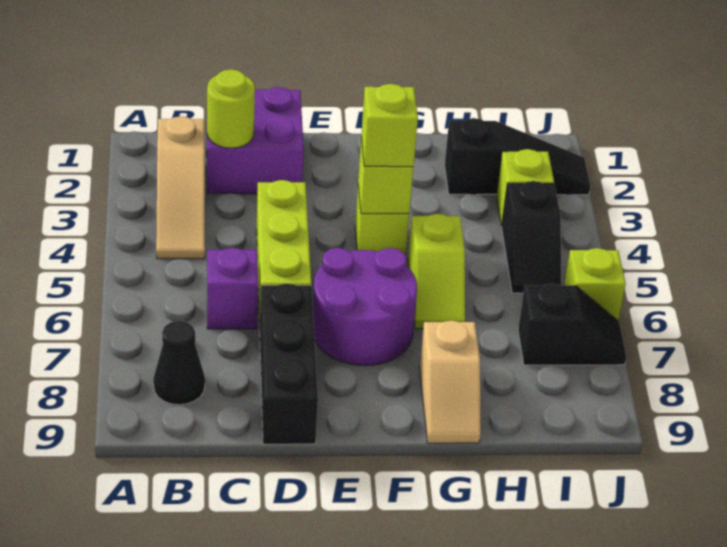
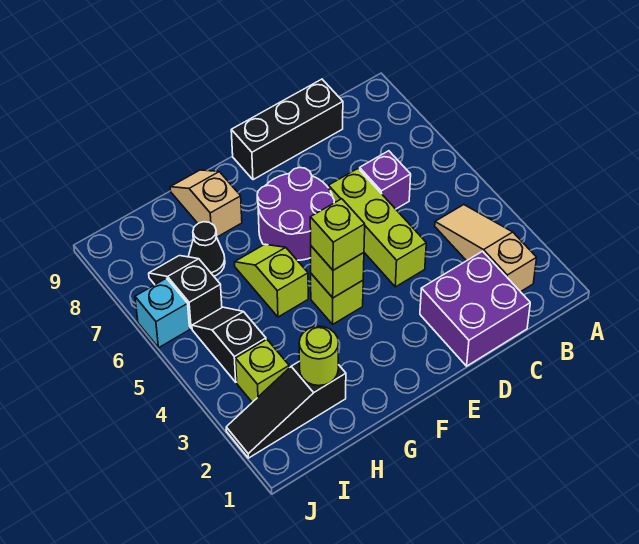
black cone B8 level 1 -> black cone H7 level 1
lime round brick C2 level 2 -> lime round brick H2 level 2
black brick D7:D9 level 1 -> black brick C9:E9 level 1
black slope I7:J7 level 1 top I -> black slope I6:I7 level 1 top 6
lime brick J6 level 1 -> cyan brick J6 level 1

